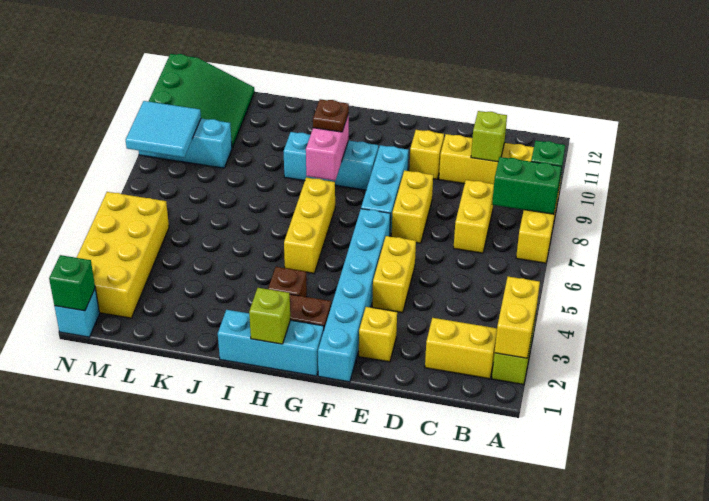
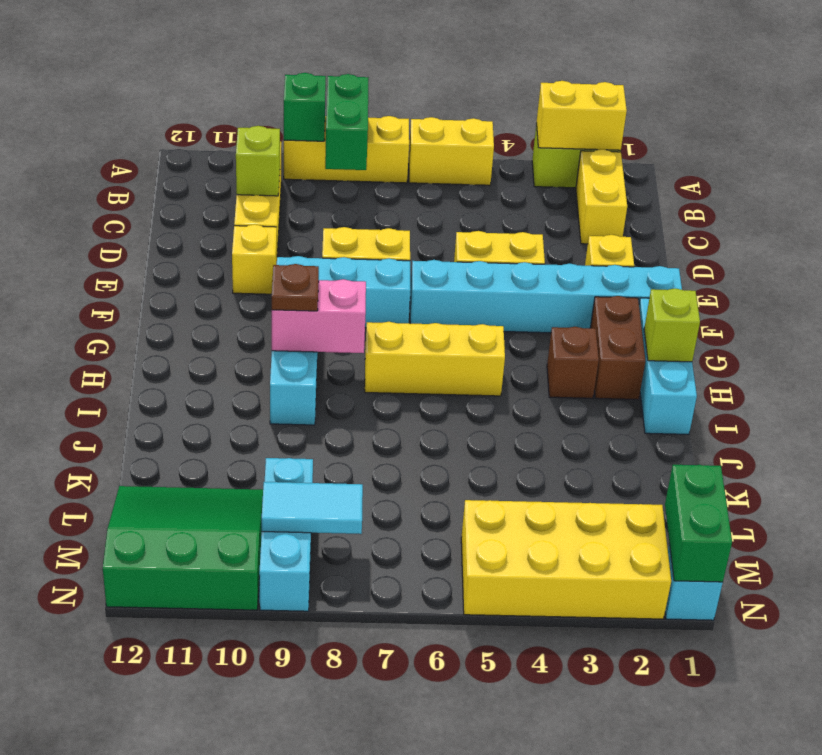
yellow brick C7:C8 level 1 -> yellow brick A5:A6 level 1
cyan tile M8:N9 level 2 -> cyan tile M8:M9 level 2
green brick N1 level 2 -> green brick M1:N1 level 2

